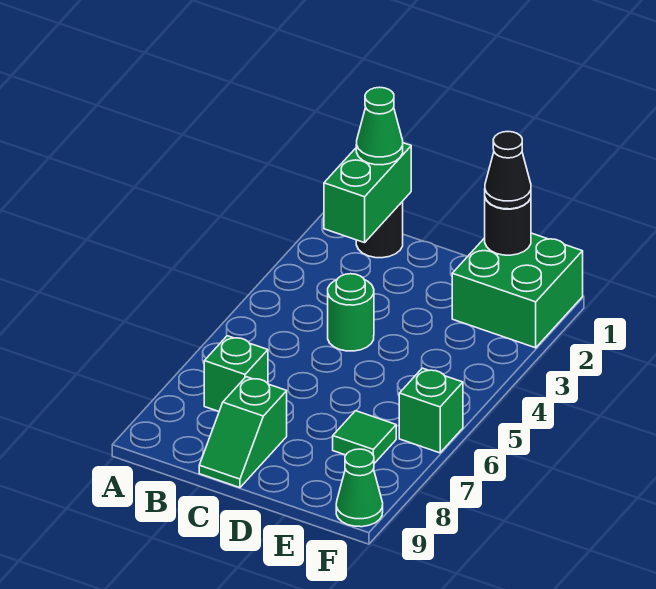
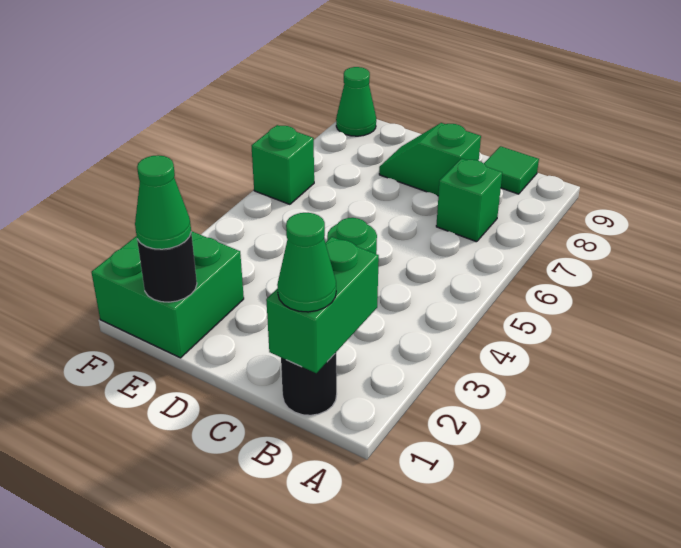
green slope C8:C9 level 1 top 8 -> green slope C8:D8 level 1 top C
black cone E1 level 3 -> green cone E1 level 3
green tile E7 level 1 -> green tile B9 level 1

